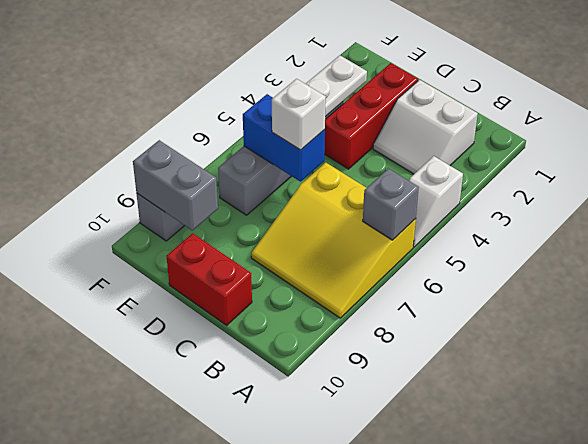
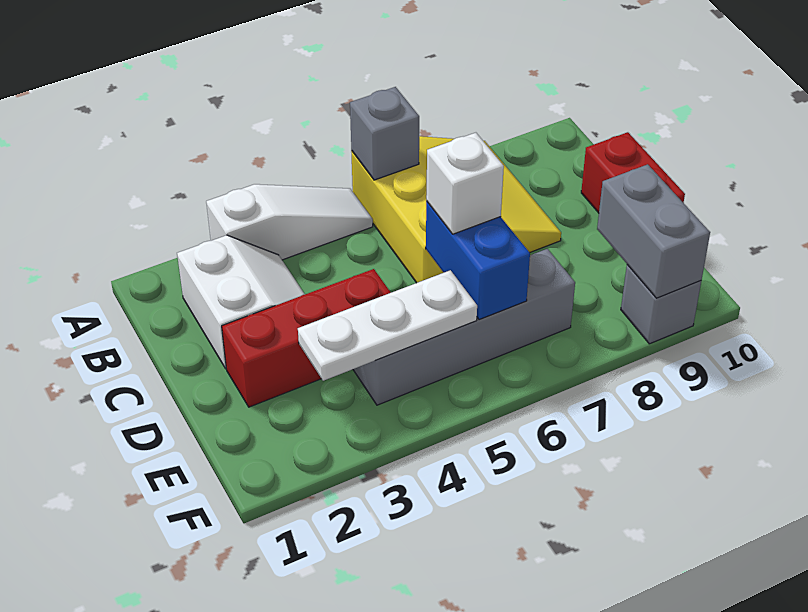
white slope A4:A5 level 1 top 4 -> white slope A3:A5 level 1 top 3

